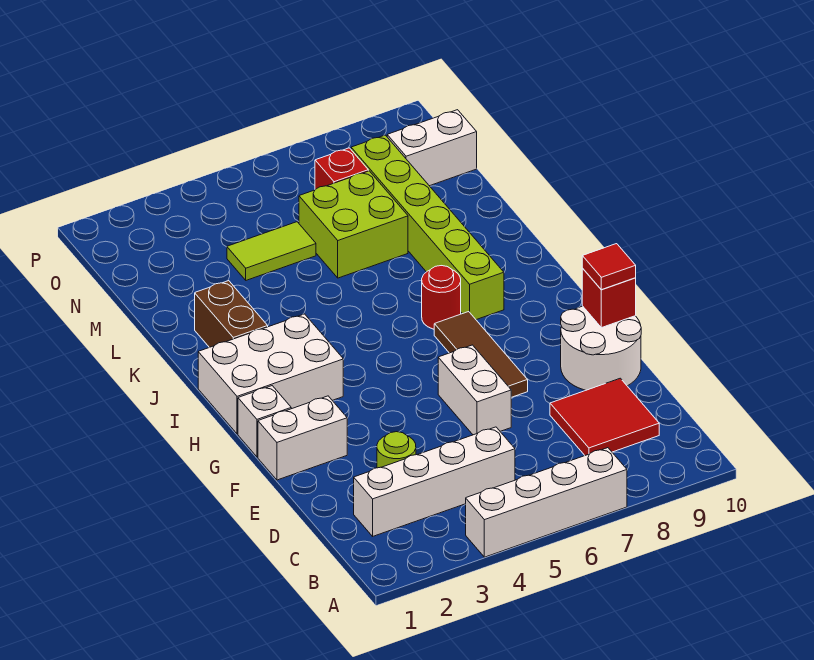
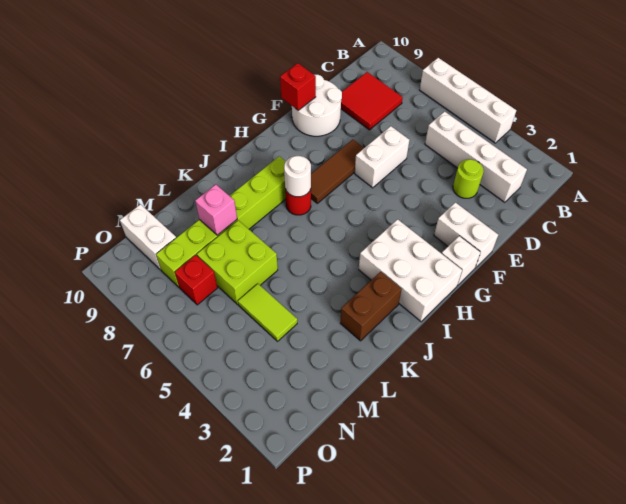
red tile F10 level 3 -> none
none -> white round brick I7 level 2
none -> pink brick L8 level 2

